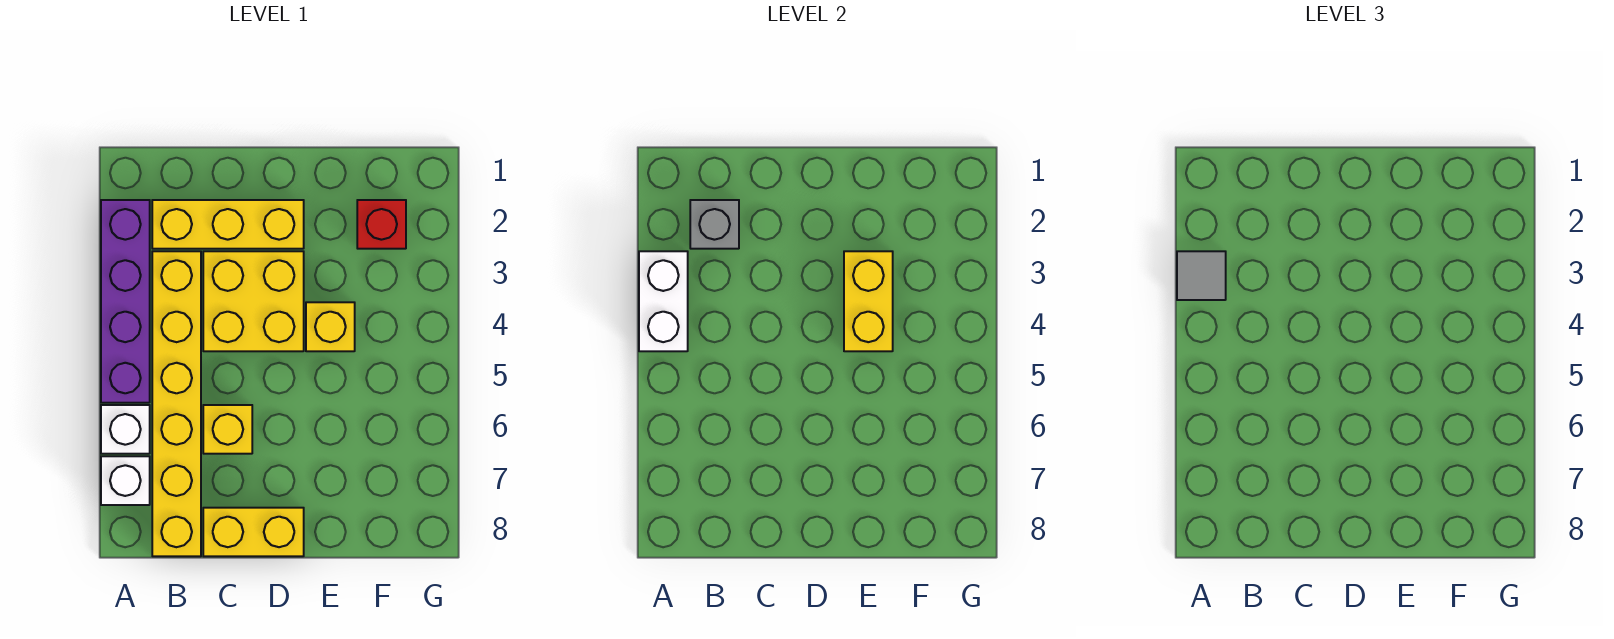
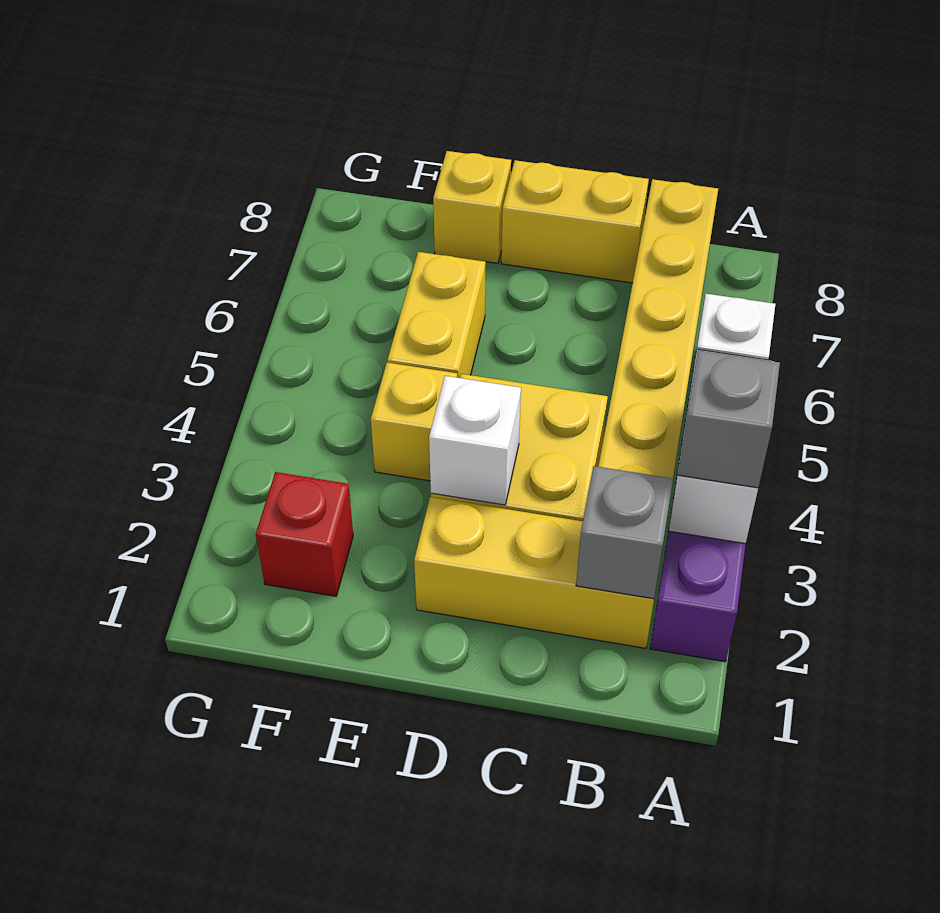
grey tile A3 level 3 -> grey brick A3 level 3
white brick A7 level 1 -> white brick D3 level 2
yellow brick C6 level 1 -> yellow brick E8 level 1
yellow brick E3:E4 level 2 -> yellow brick E5:E6 level 1

